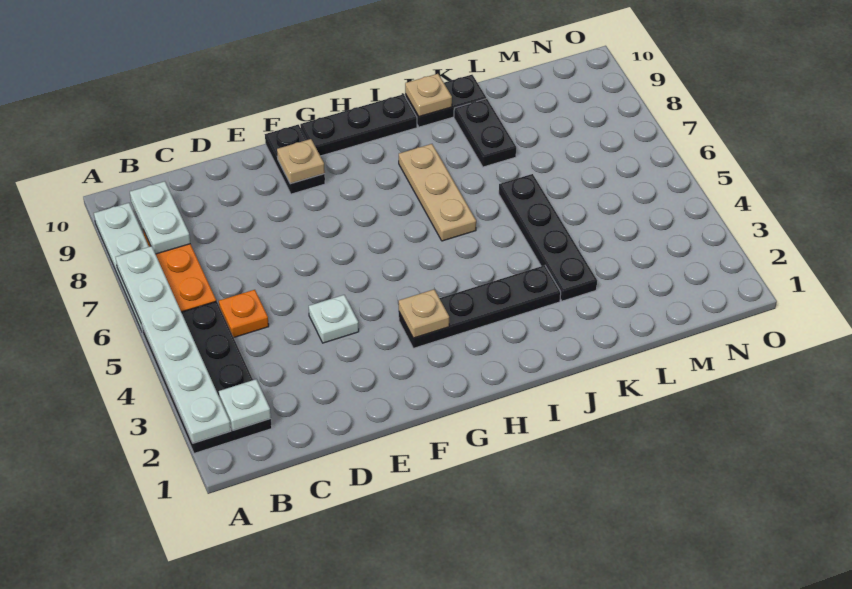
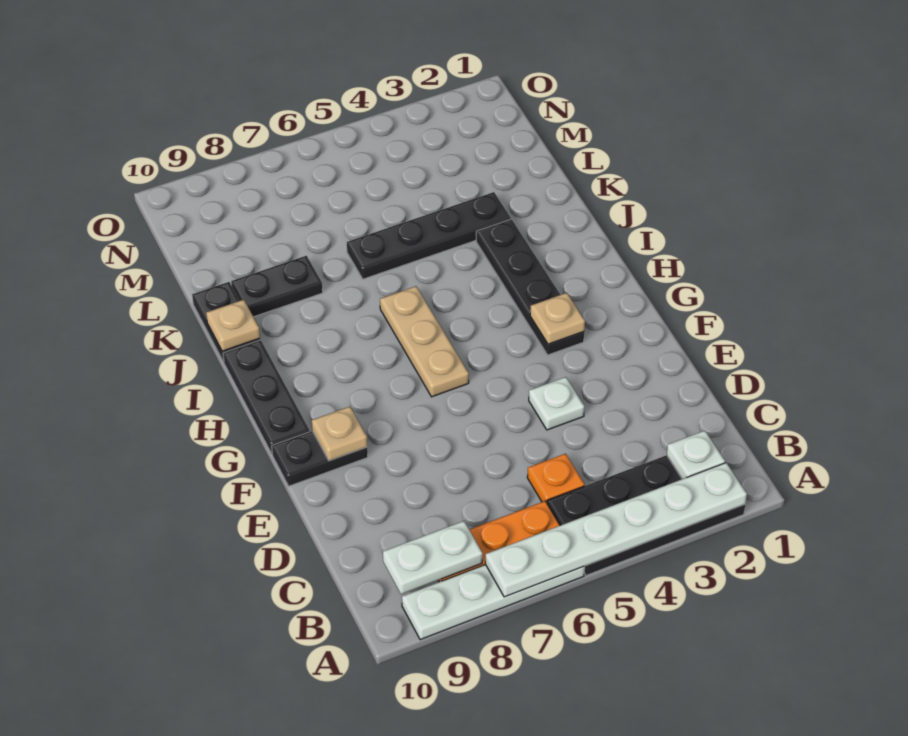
tan plate I6:I8 level 1 -> tan plate G6:I6 level 1

